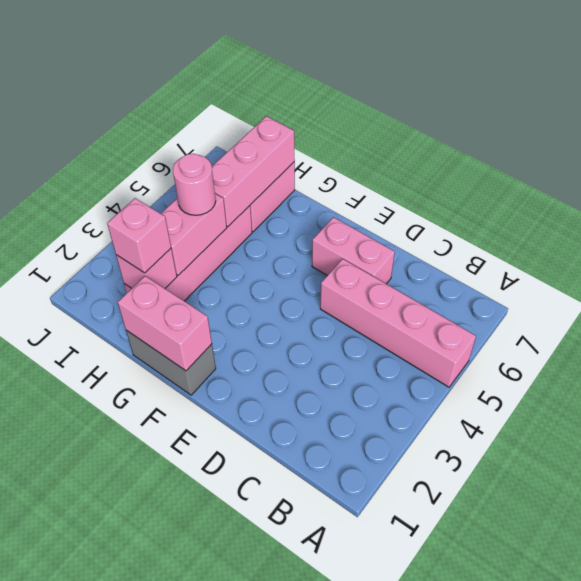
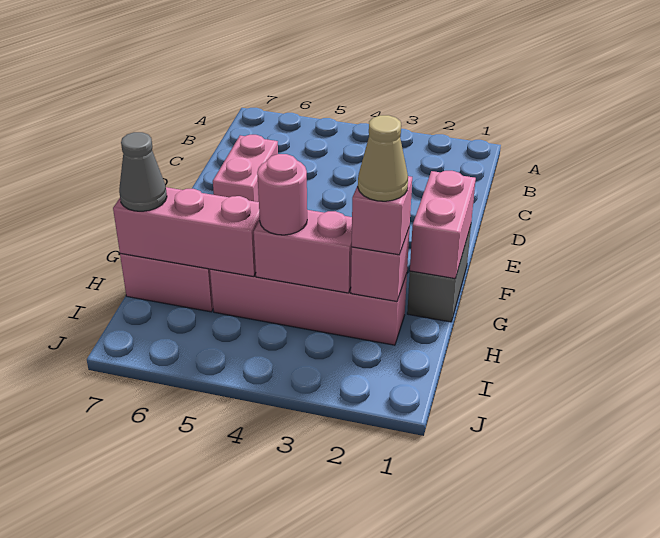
pink brick A5:D5 level 1 -> none
none -> tan cone H2 level 4
none -> grey cone H7 level 3

